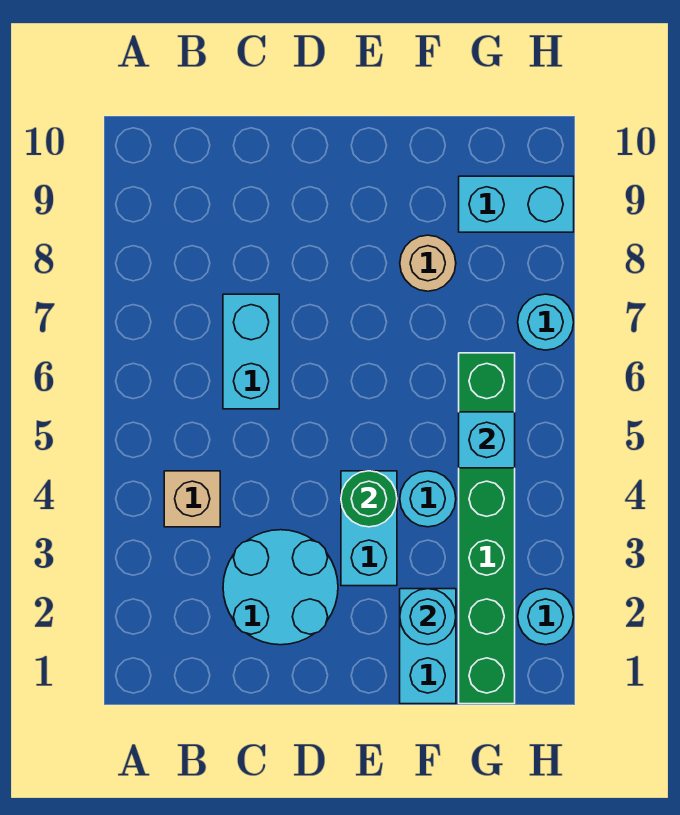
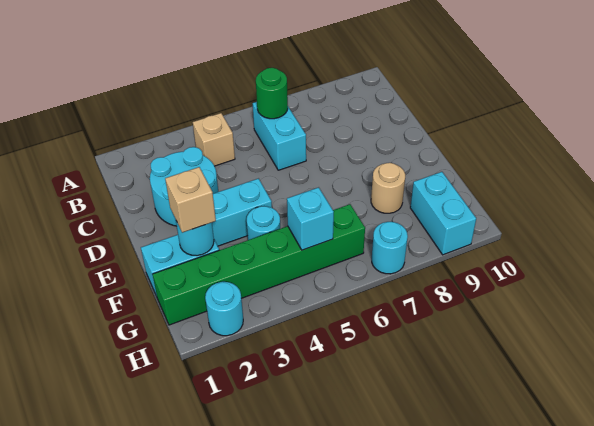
cyan brick C6:C7 level 1 -> cyan brick B6:C6 level 1
green round brick E4 level 2 -> green round brick B6 level 2
none -> tan brick F2 level 3

